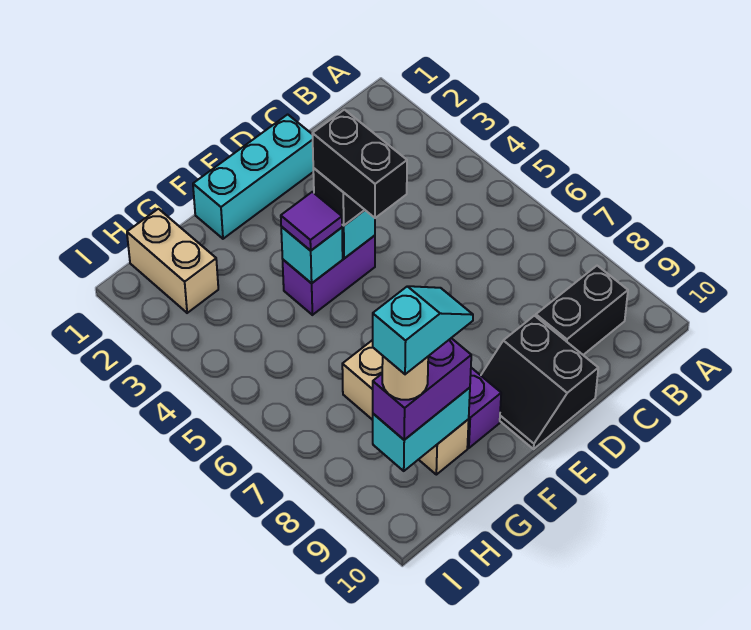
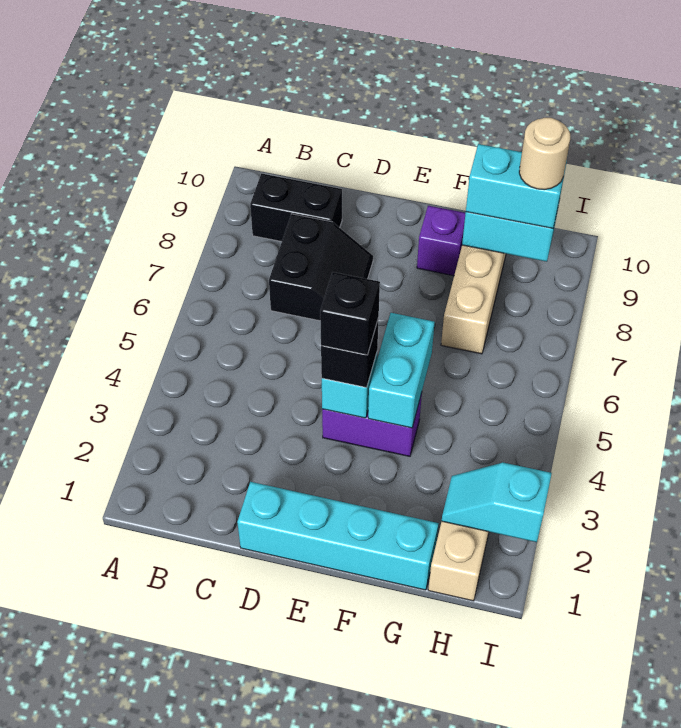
cyan brick D1:F1 level 1 -> cyan brick D1:G1 level 1
black slope D9:E10 level 1 top D -> black slope C7:D8 level 1 top C
black brick E4:E5 level 4 -> black brick E4 level 4
cyan brick F4 level 2 -> cyan brick F4:F5 level 2
purple tile F4 level 3 -> none
purple brick G9:H9 level 3 -> cyan brick G9:H9 level 3
cyan slope G9:H9 level 5 top H -> cyan slope H2:I2 level 2 top I

